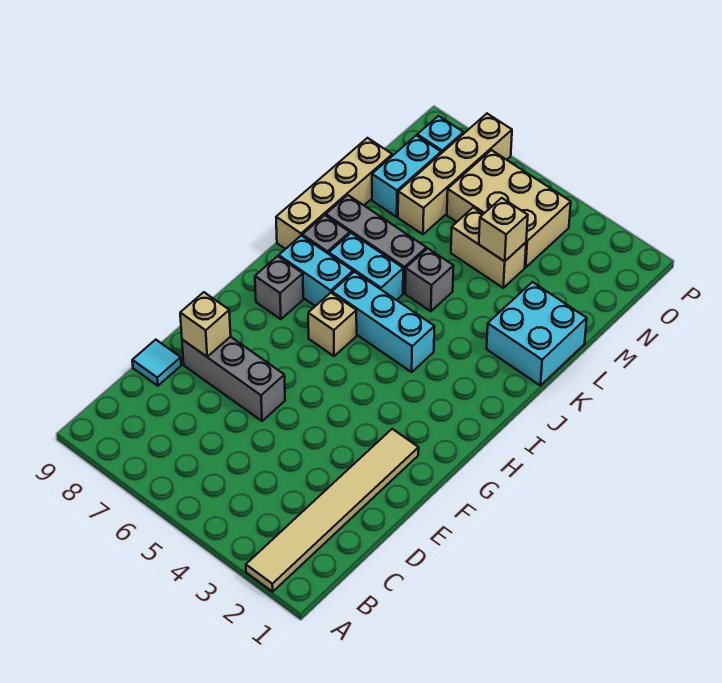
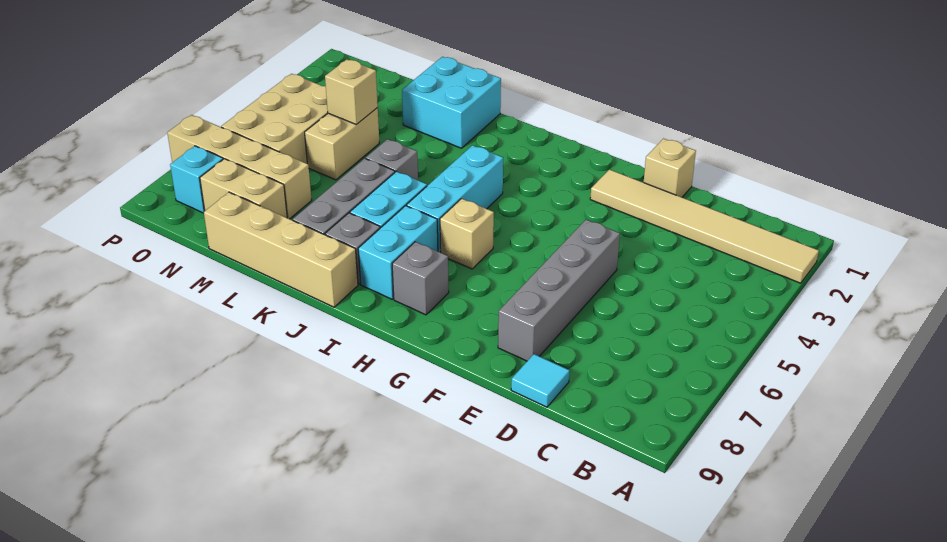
grey brick E6:E8 level 1 -> grey brick E5:E8 level 1
tan brick E8 level 2 -> tan brick E1 level 1
cyan brick M8:N8 level 1 -> tan brick M8:N8 level 1

